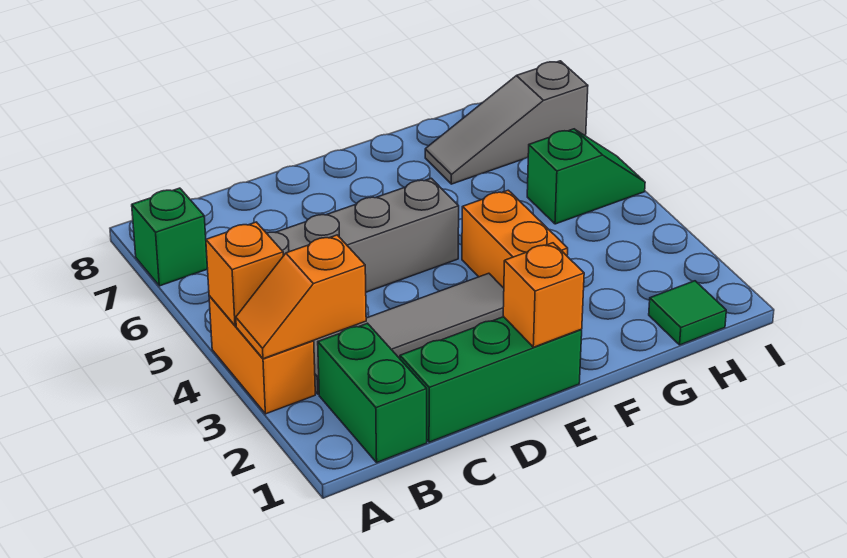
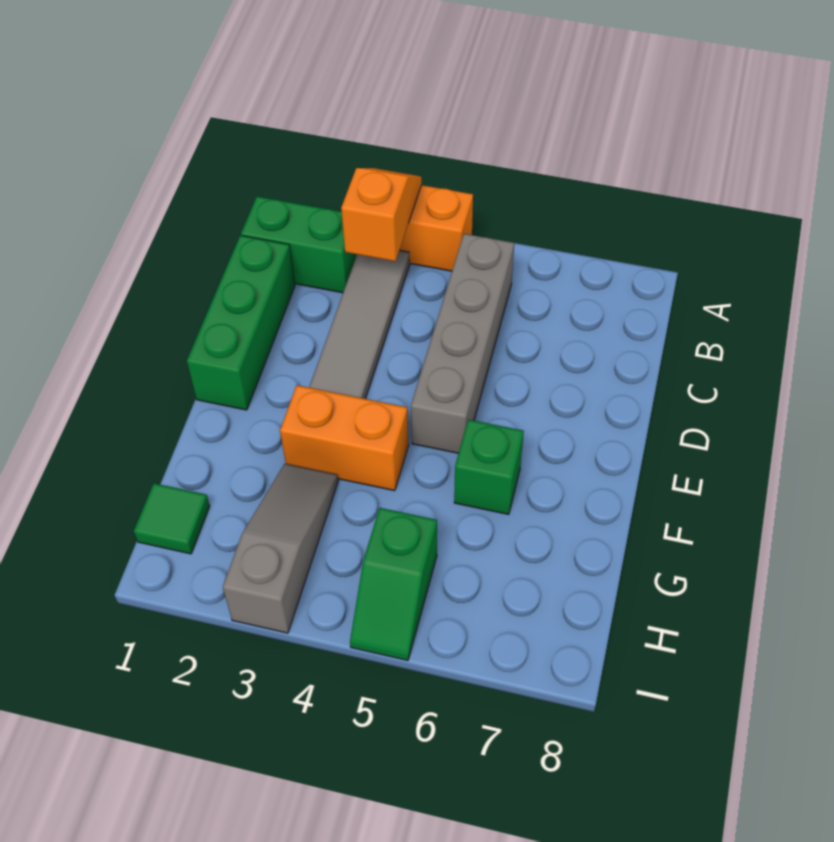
orange brick A4 level 2 -> none
green brick A7 level 1 -> green brick F6 level 1
orange brick E1 level 2 -> none
grey slope G7:I7 level 1 top I -> grey slope G3:I3 level 1 top I

